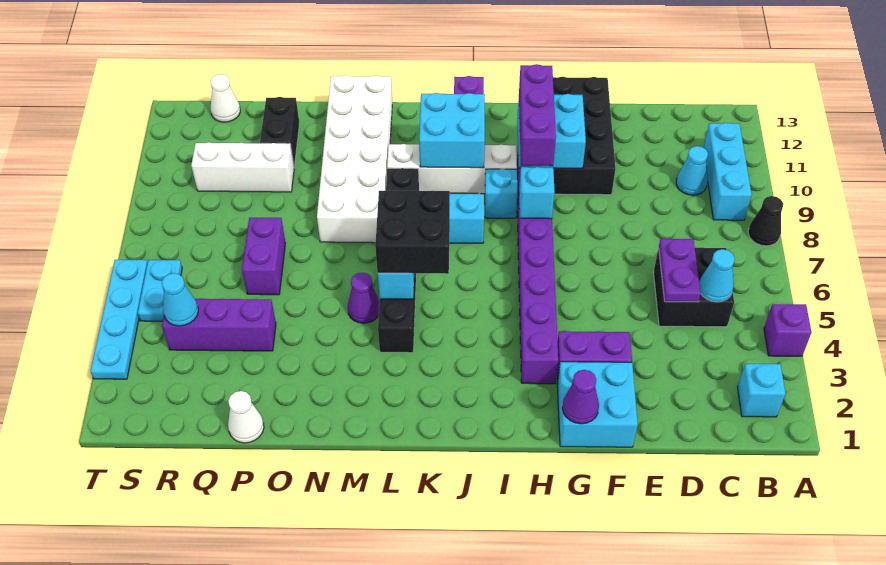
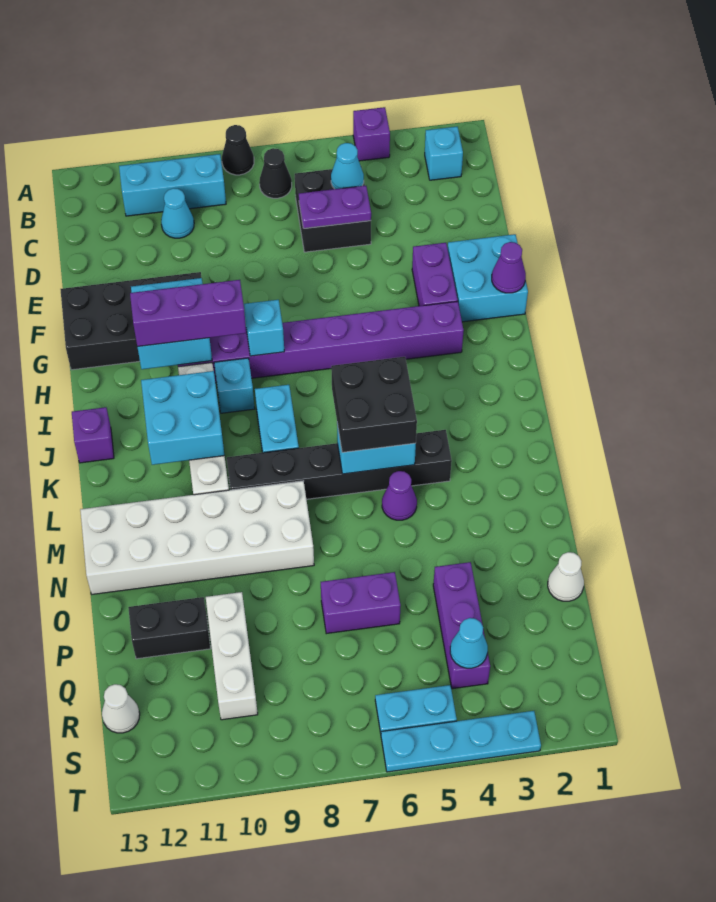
none -> black cone B7 level 1

